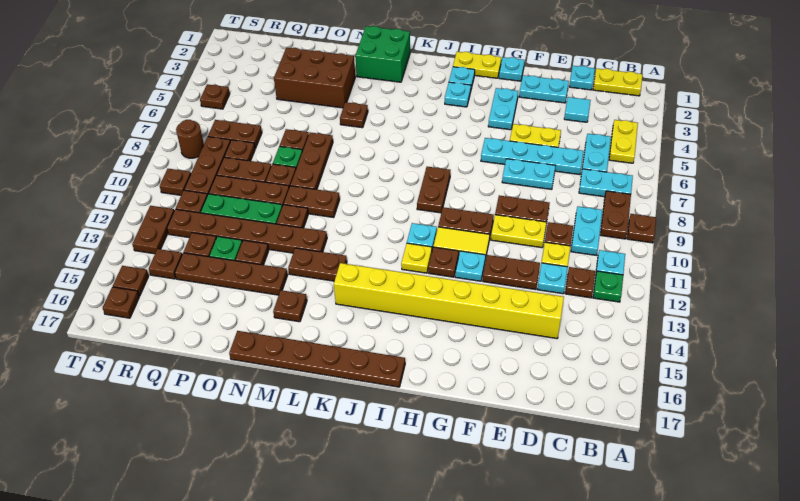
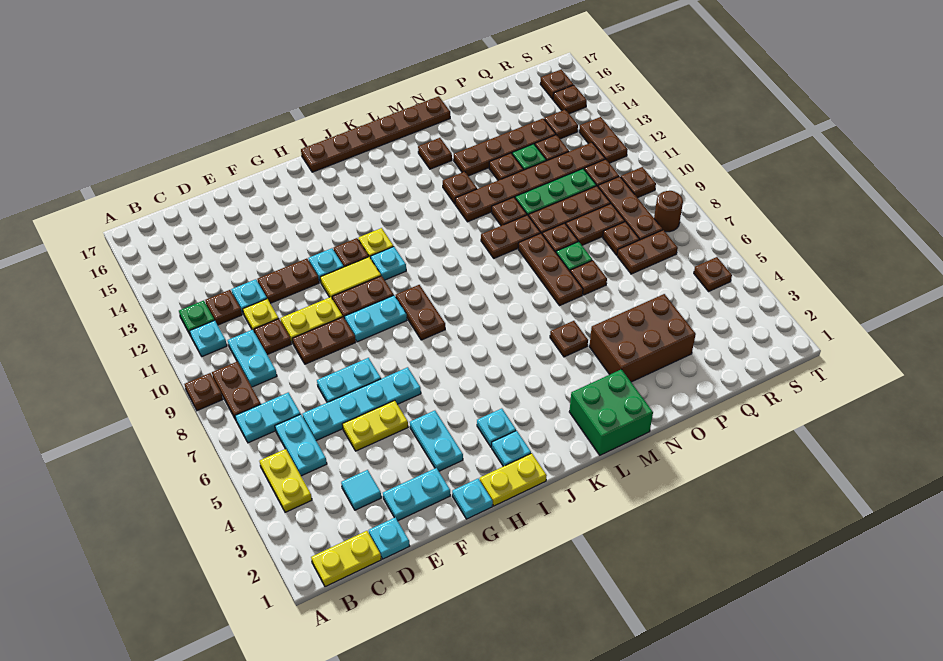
yellow brick D14:K14 level 1 -> none
none -> cyan plate G9:H9 level 1
brown plate L13:M13 level 1 -> brown plate M13 level 1

